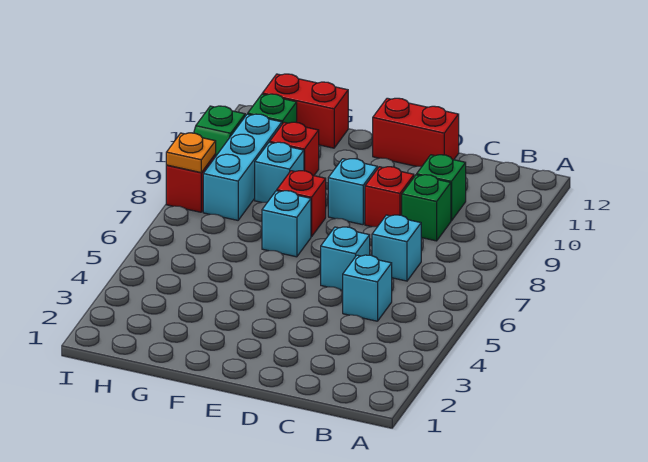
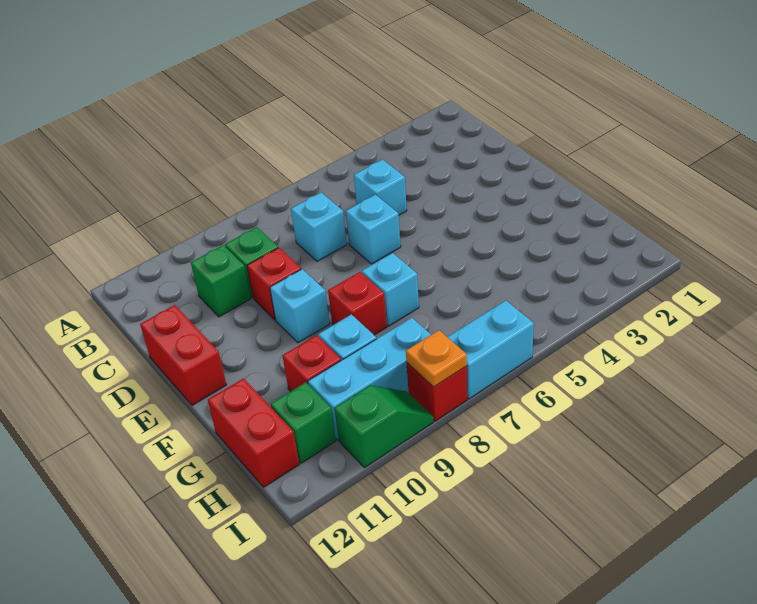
none -> cyan brick I6:I7 level 1

